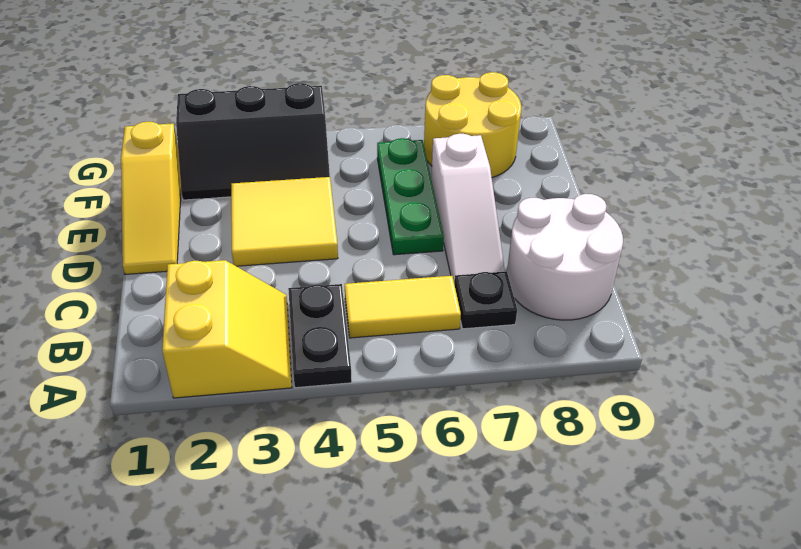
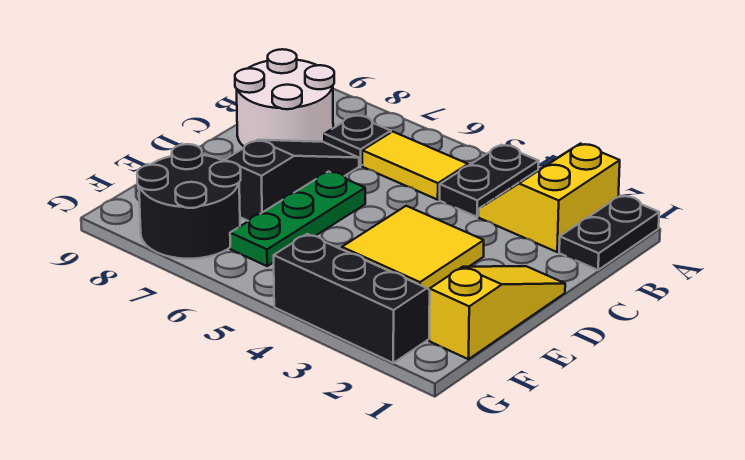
none -> black plate A1:B1 level 1
white slope C7:E7 level 1 top E -> black slope C7:E7 level 1 top E
yellow round brick F7:G8 level 1 -> black round brick F7:G8 level 1

